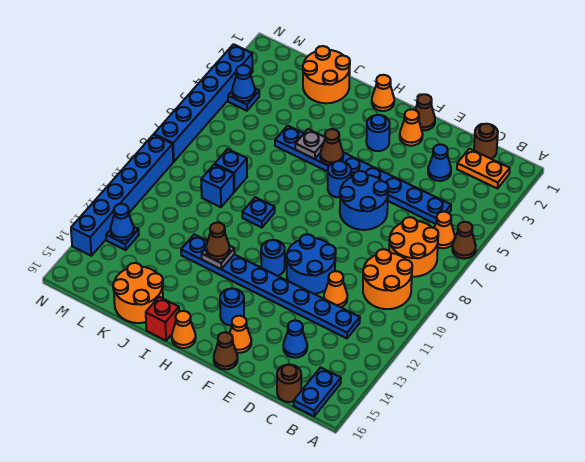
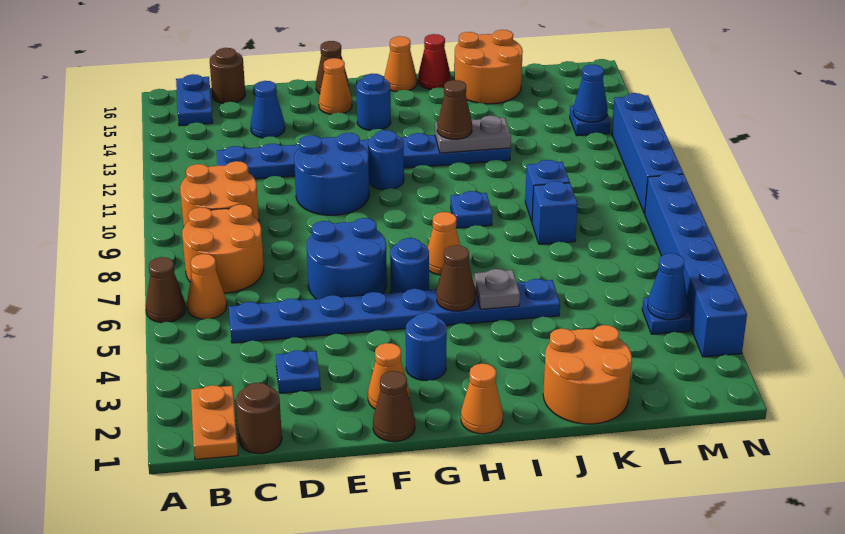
orange plate B2:C2 level 1 -> orange plate B1:B2 level 1
blue cone D3 level 1 -> blue plate D3 level 1
orange cone D11 level 1 -> orange cone H7 level 1
grey plate I12 level 2 -> grey plate I12:J12 level 2
red brick I16 level 1 -> red cone I16 level 1
blue brick N9:N14 level 1 -> blue brick N9:N12 level 1

